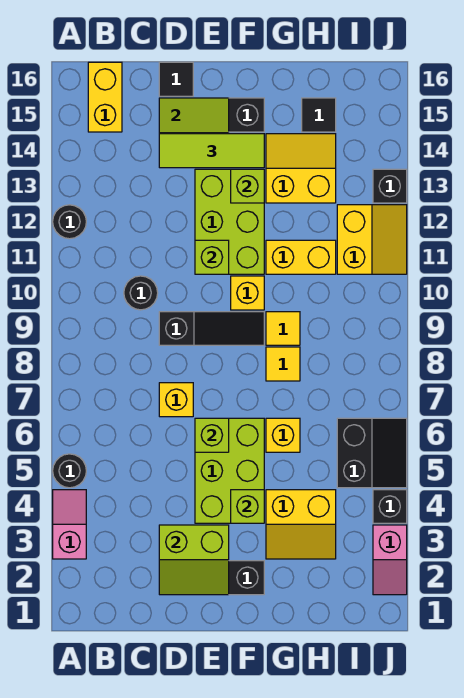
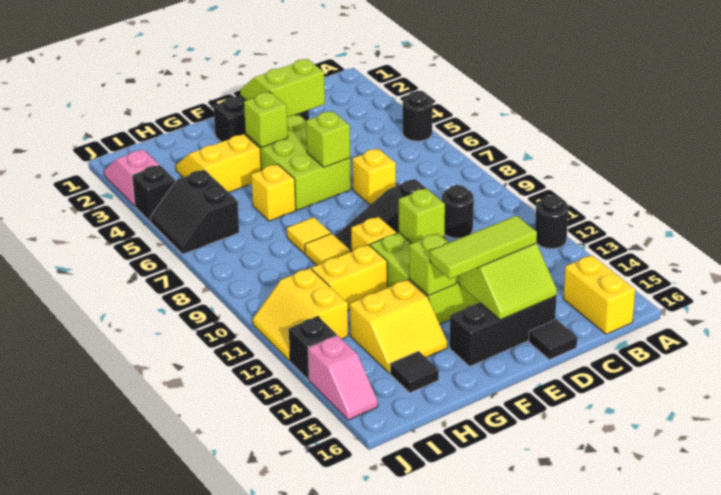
pink slope A3:A4 level 1 top 3 -> pink slope J14:J15 level 1 top 14

